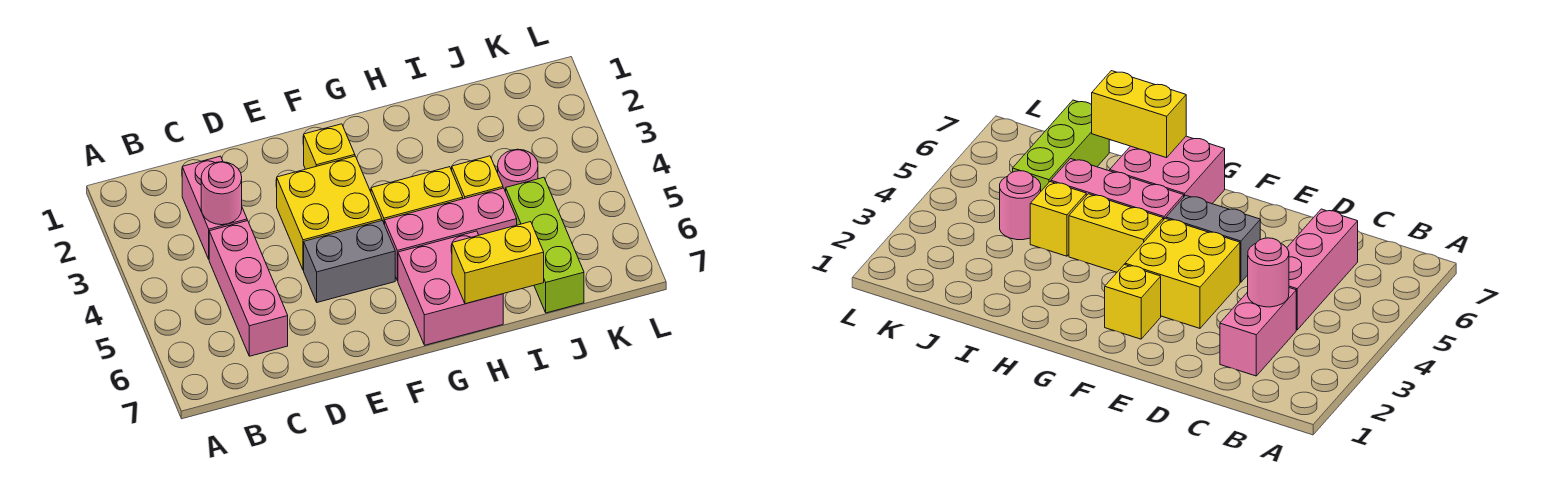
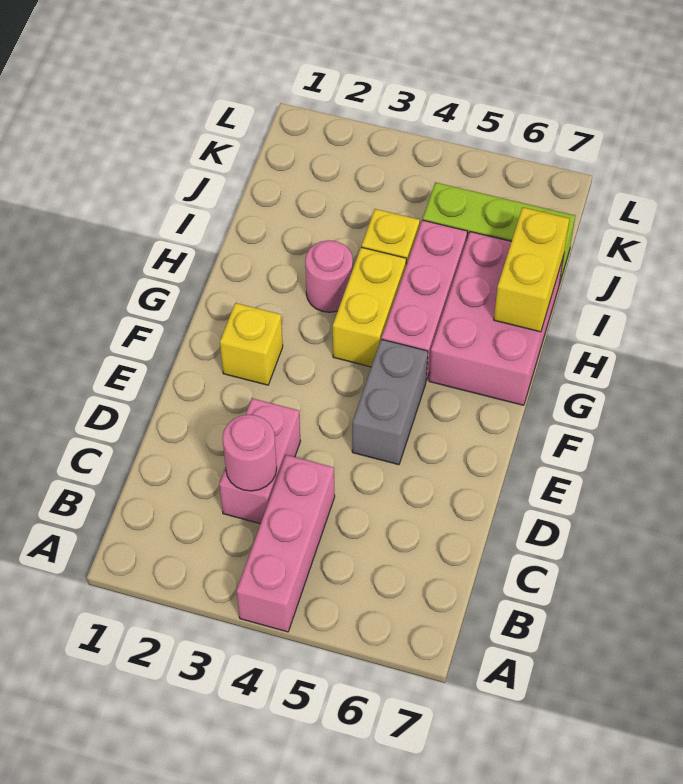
pink brick C2:C3 level 1 -> pink brick C3:D3 level 1
pink brick C4:C6 level 1 -> pink brick A4:C4 level 1
yellow brick E3:F4 level 1 -> none
pink brick G6:H7 level 1 -> pink brick G6:I7 level 1
pink round brick J4 level 1 -> pink round brick H3 level 1

